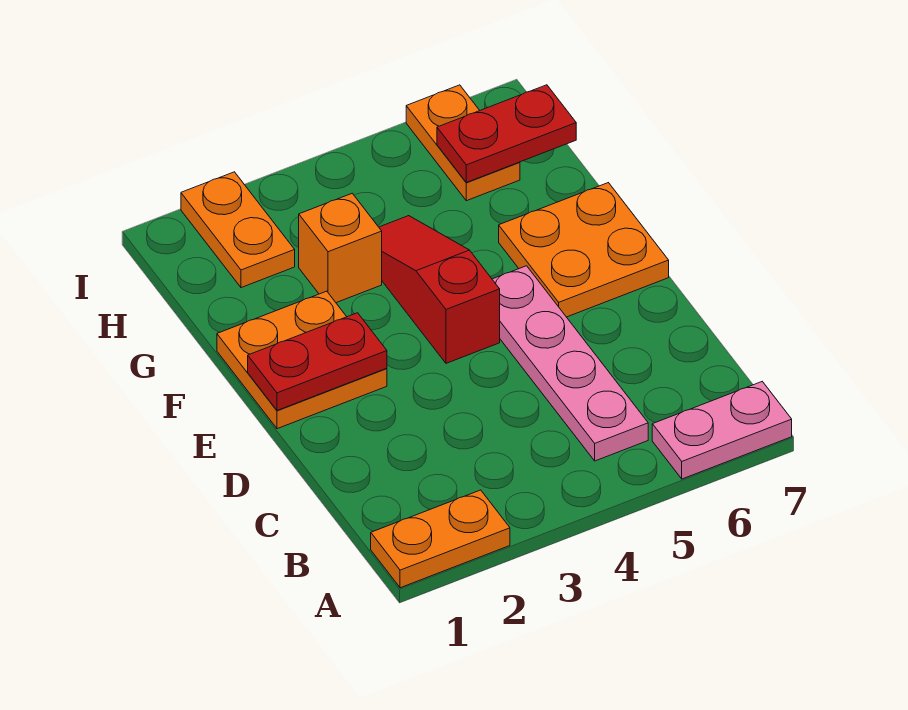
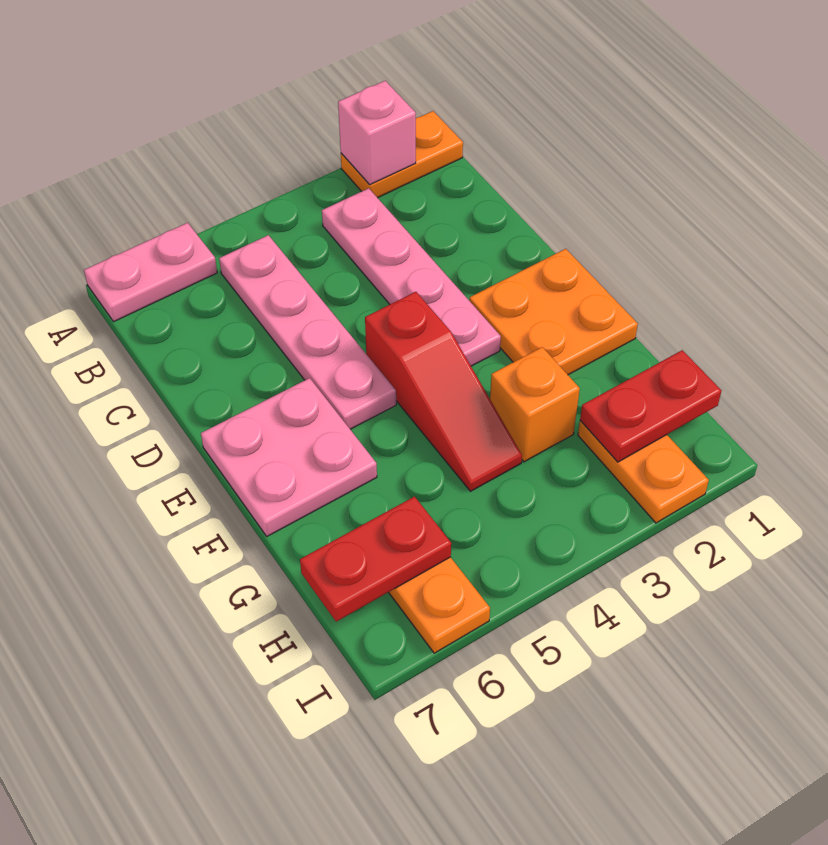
none -> pink brick A2 level 2
none -> pink plate B3:E3 level 1
red plate E1:E2 level 2 -> red plate H1:H2 level 2
orange plate E6:F7 level 1 -> pink plate E6:F7 level 1

